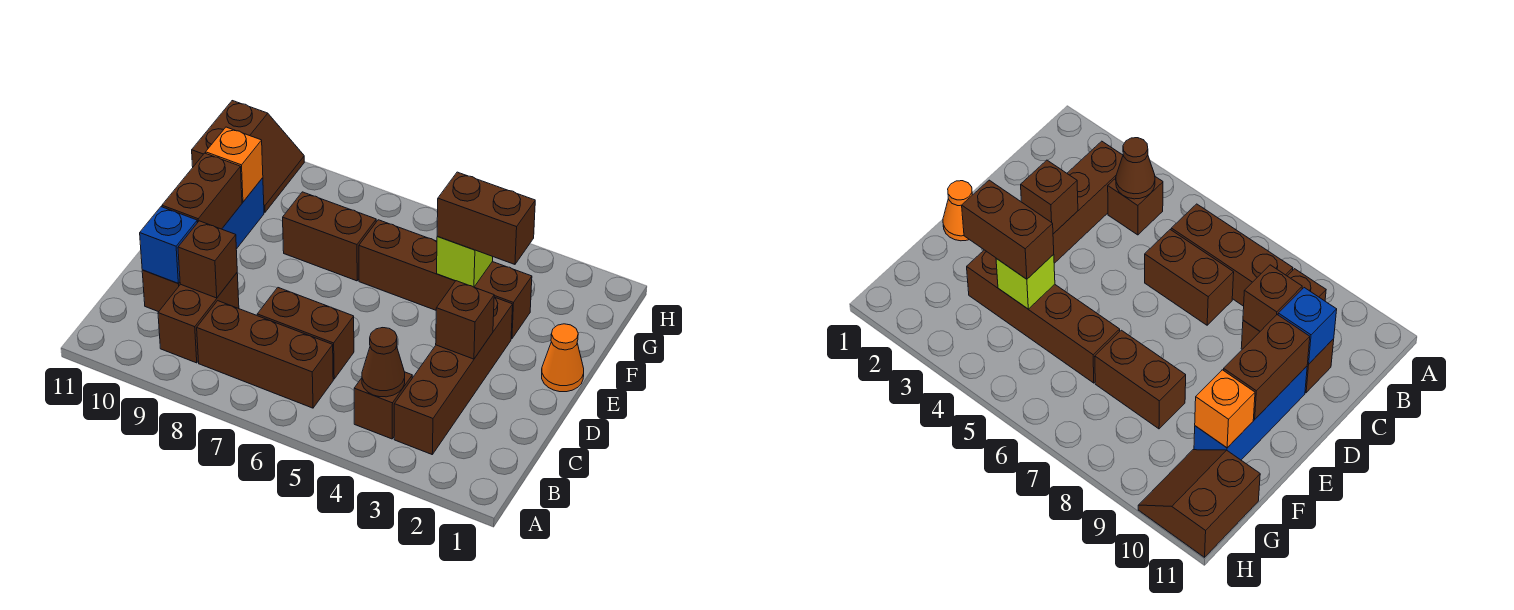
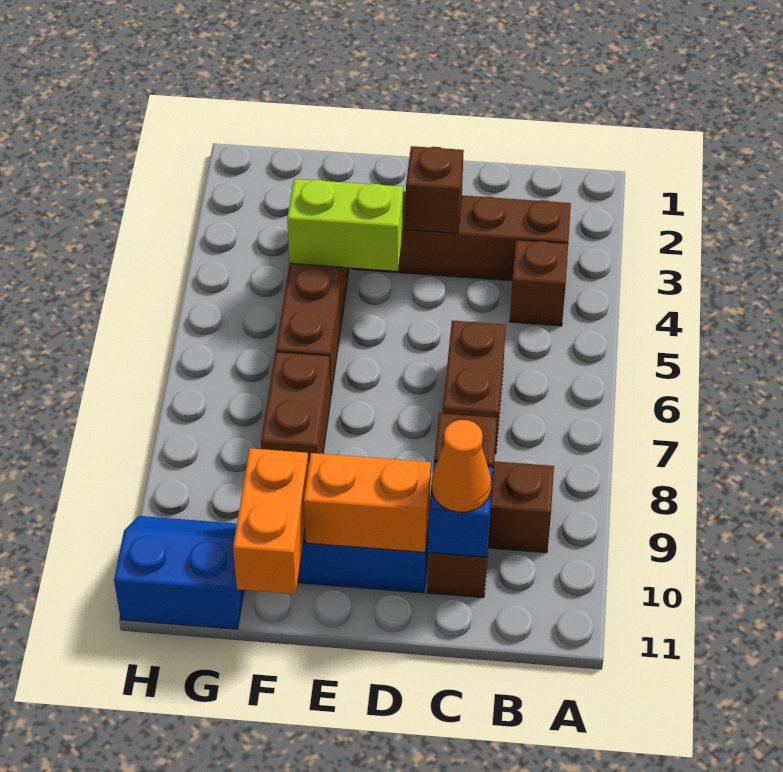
brown cone B4 level 2 -> none
brown brick B6:B8 level 1 -> none
brown brick D10:E10 level 2 -> orange brick D10:E10 level 2
orange cone E1 level 1 -> orange cone C10 level 3
brown brick F3:F4 level 3 -> none
lime brick F4 level 2 -> lime brick E4:F4 level 2
orange brick F10 level 2 -> orange brick F10:F11 level 2
brown slope G10:H11 level 1 top 11 -> blue slope G10:H11 level 1 top 11

